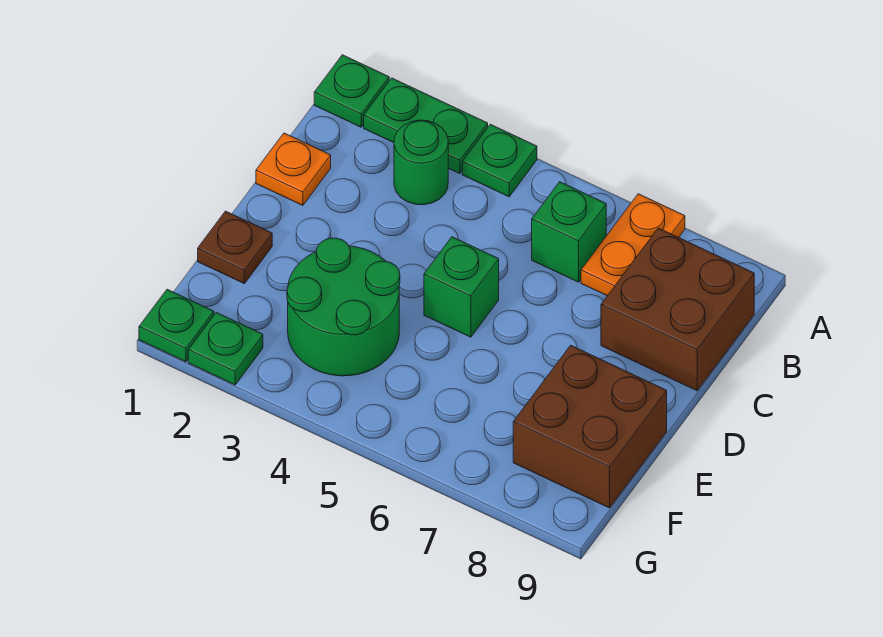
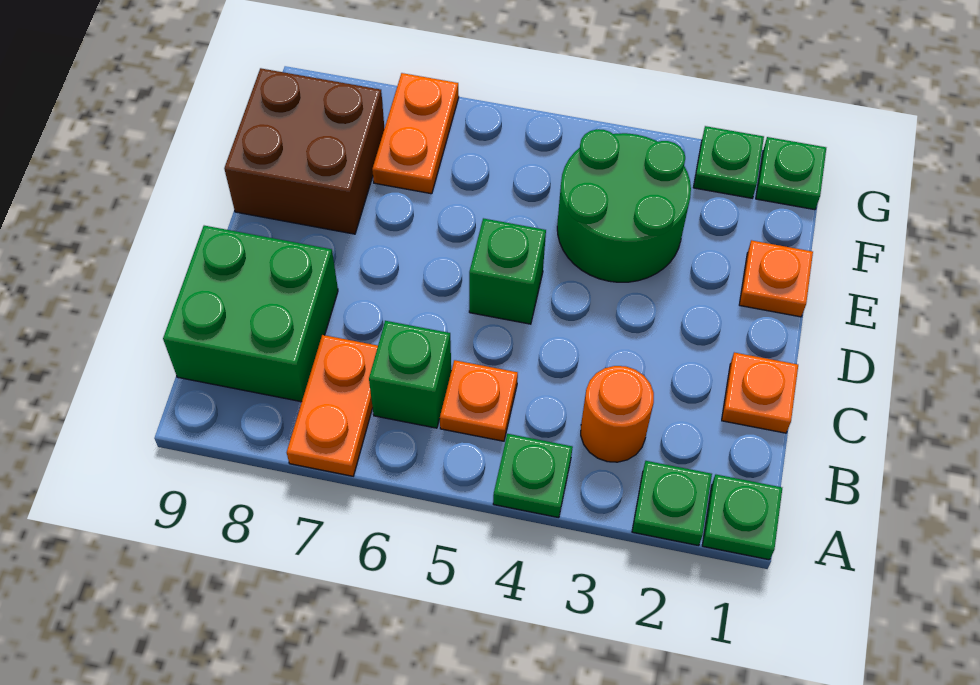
green plate A2:A3 level 1 -> green plate A2 level 1
green round brick B3 level 1 -> orange round brick B3 level 1
none -> orange plate B5 level 1
brown brick B8:C9 level 1 -> green brick B8:C9 level 1
brown plate E1 level 1 -> orange plate E1 level 1
none -> orange plate F7:G7 level 1

